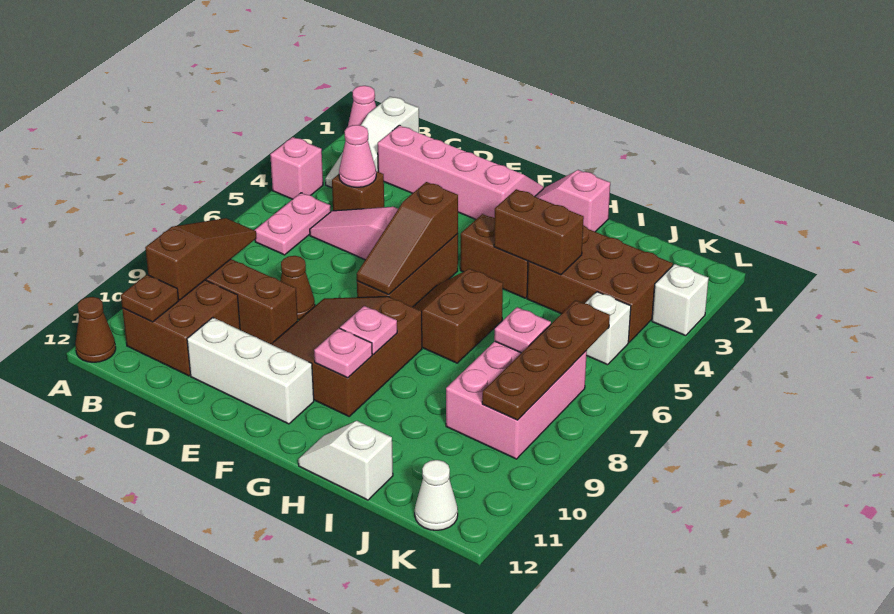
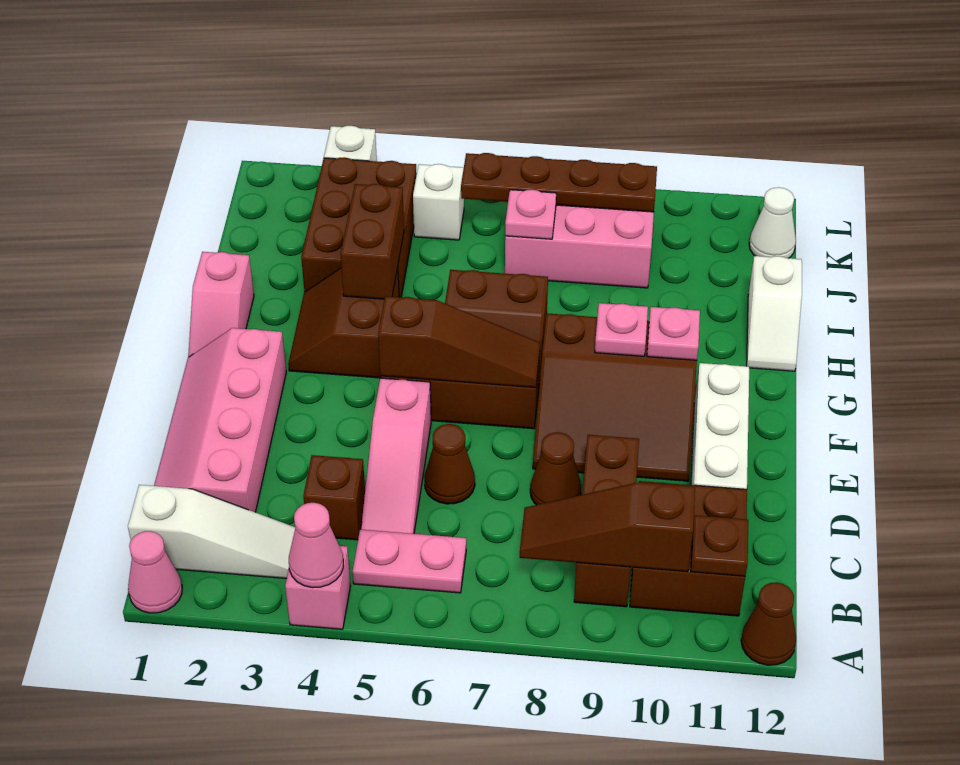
pink cone C4 level 2 -> pink cone A4 level 2
none -> brown cone D6 level 1

